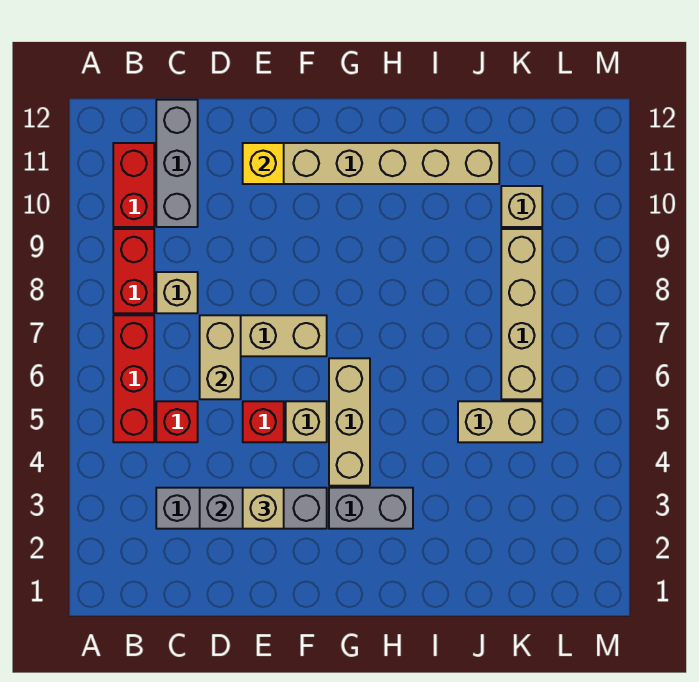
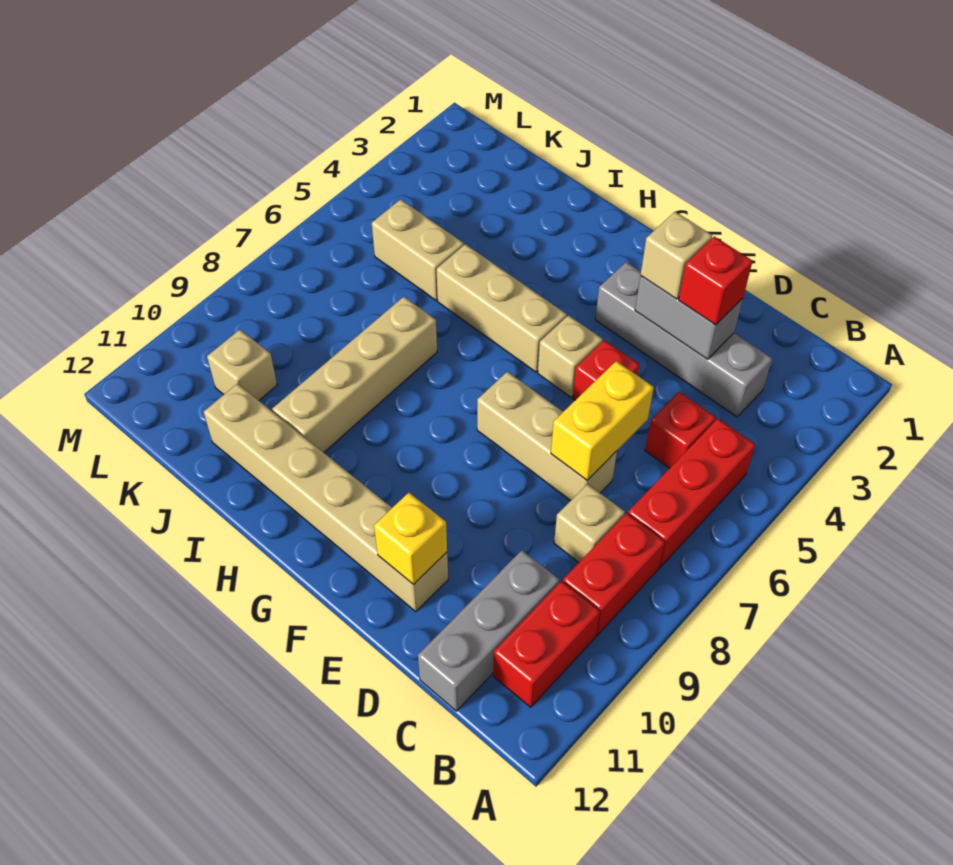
none -> red brick D3 level 3
tan brick D6:D7 level 2 -> yellow brick D6:D7 level 2
grey brick G3:H3 level 1 -> none
tan brick G4:G6 level 1 -> tan brick G5:I5 level 1
tan brick K6:K9 level 1 -> tan brick I7:I10 level 1

